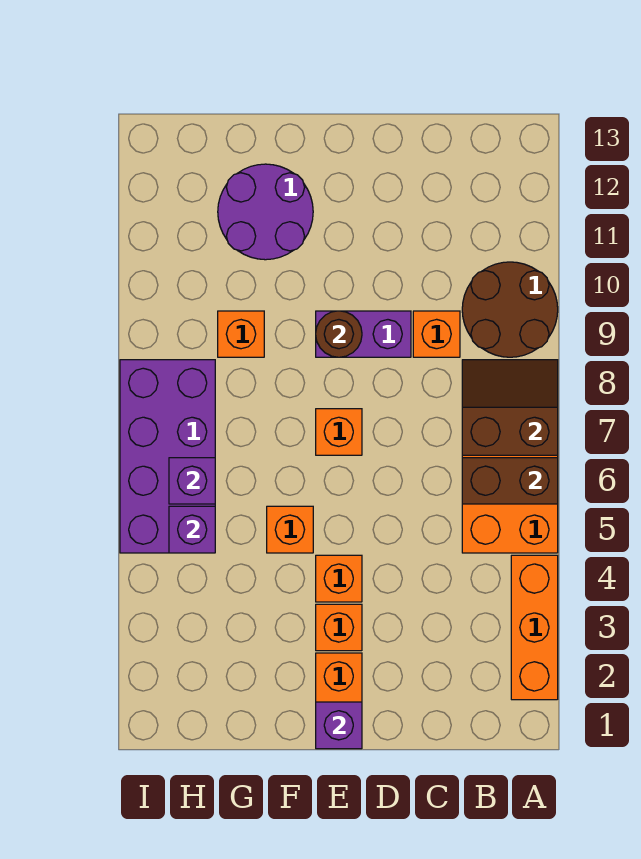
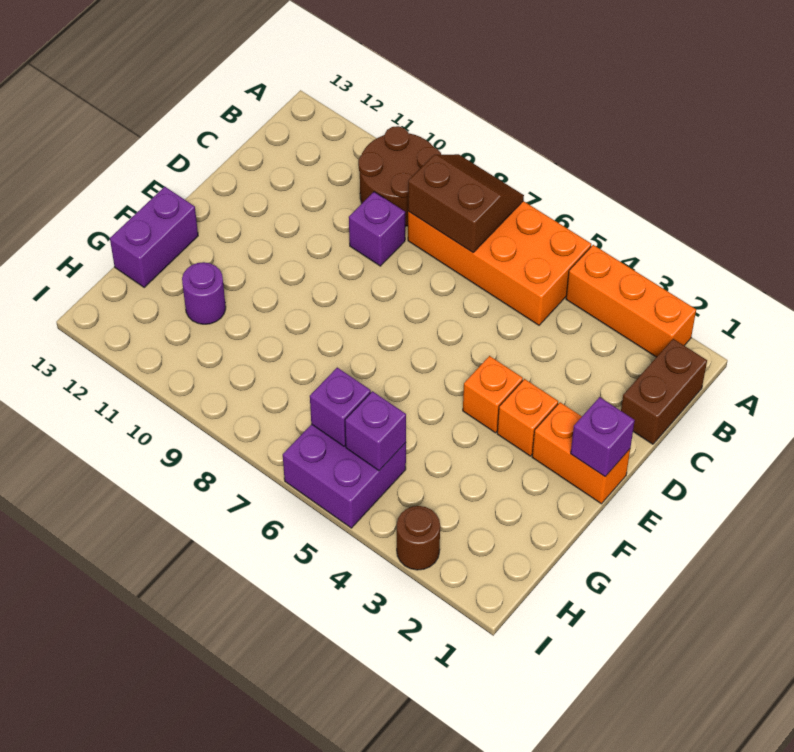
brown brick A6:B6 level 2 -> brown brick B1:C1 level 1
brown slope A7:B8 level 2 top 7 -> brown slope A7:B8 level 2 top B
orange brick C9 level 1 -> purple brick C9 level 1
purple brick D9:E9 level 1 -> purple brick F13:G13 level 1
orange brick E7 level 1 -> none
brown round brick E9 level 2 -> brown round brick I3 level 1
orange brick F5 level 1 -> none
purple round brick F11:G12 level 1 -> purple round brick G11 level 1
orange brick G9 level 1 -> none
purple brick H5:I8 level 1 -> purple brick H5:I6 level 1

